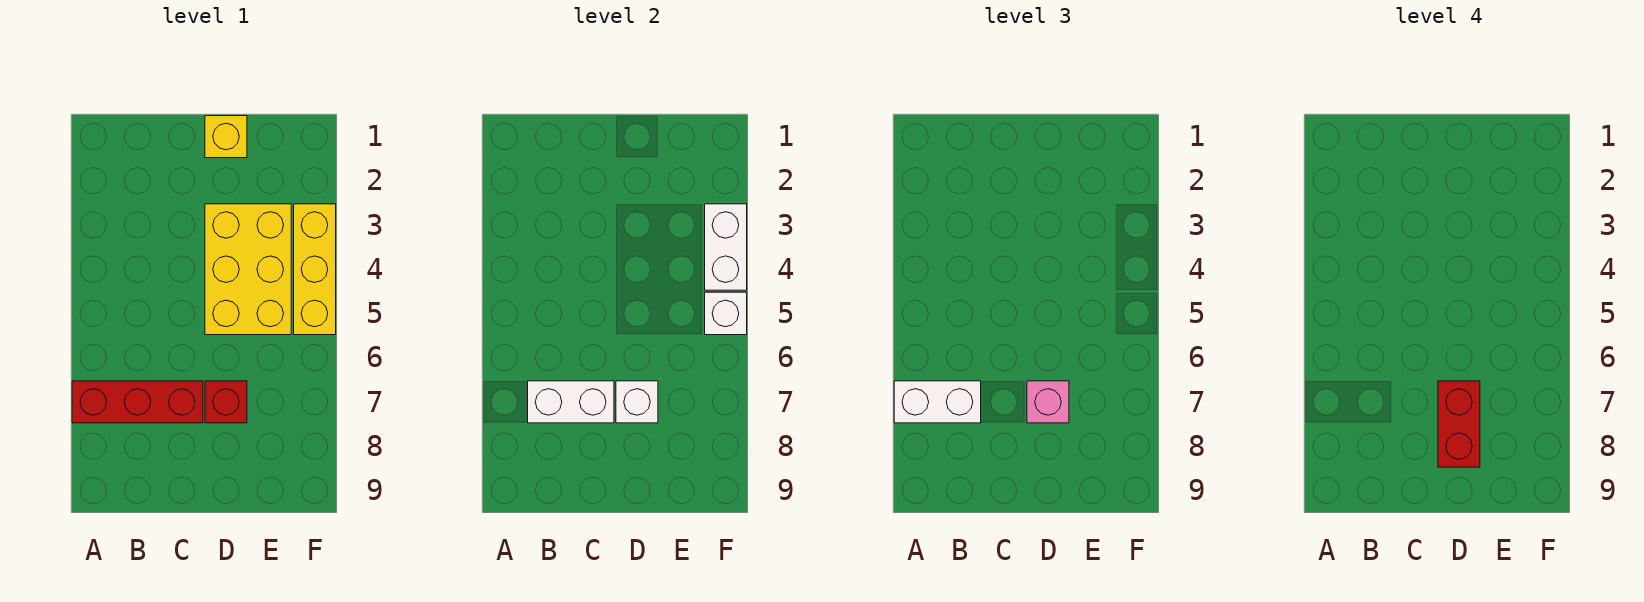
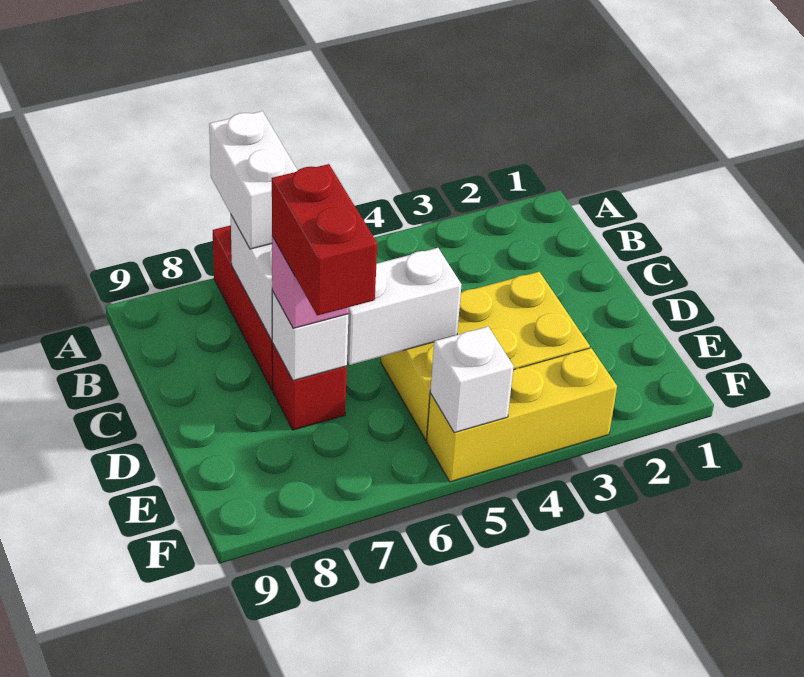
yellow brick D1 level 1 -> none
red brick D7:D8 level 4 -> red brick D7:E7 level 4
white brick F3:F4 level 2 -> white brick D5:D6 level 2

